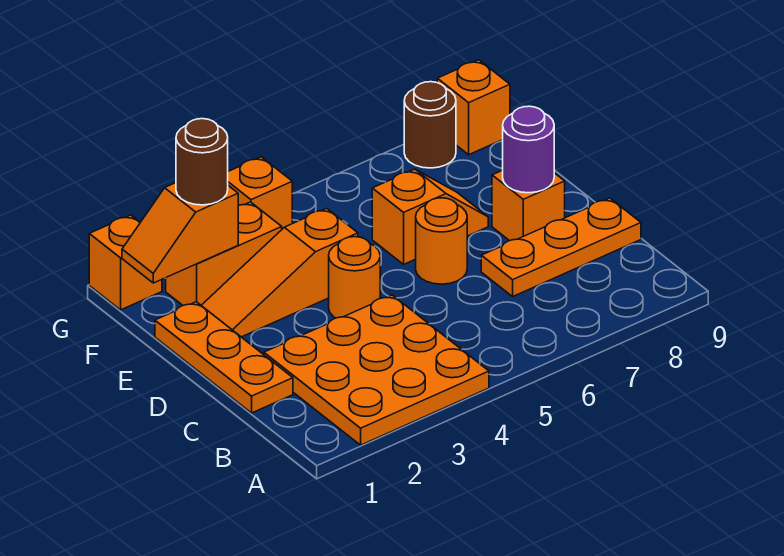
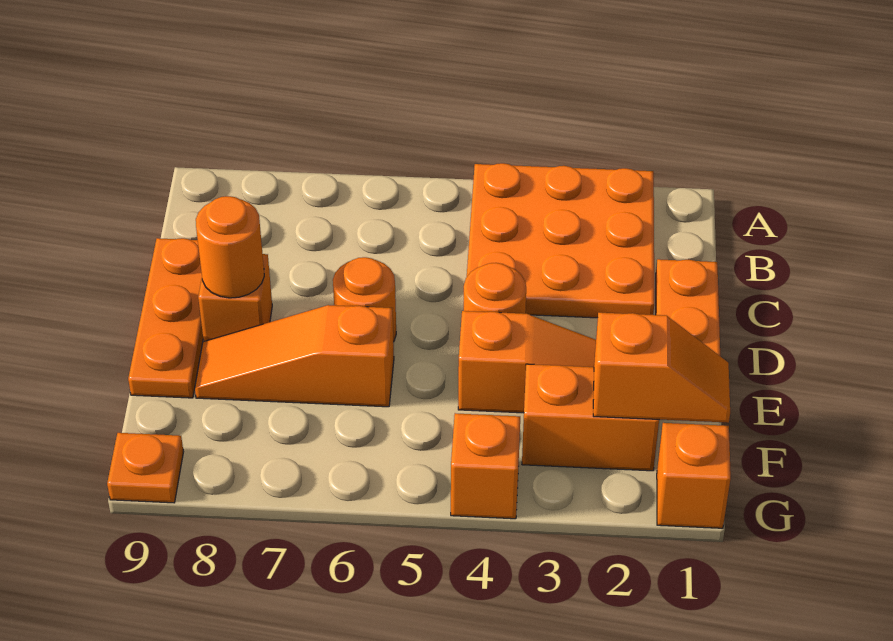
orange plate C7:C9 level 1 -> orange plate C9:E9 level 1
purple round brick D8 level 2 -> orange round brick D8 level 2
orange slope E6:E7 level 1 top 6 -> orange slope E6:E8 level 1 top 6
brown round brick F2 level 3 -> none
brown round brick G8 level 1 -> none
orange brick G9 level 1 -> orange plate G9 level 1

